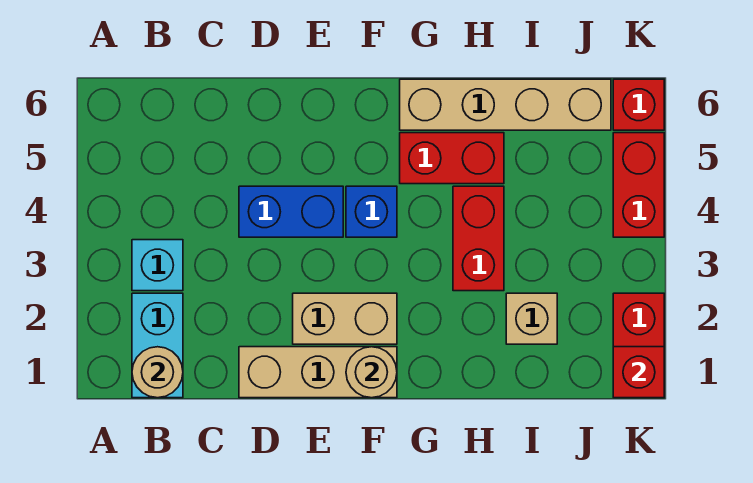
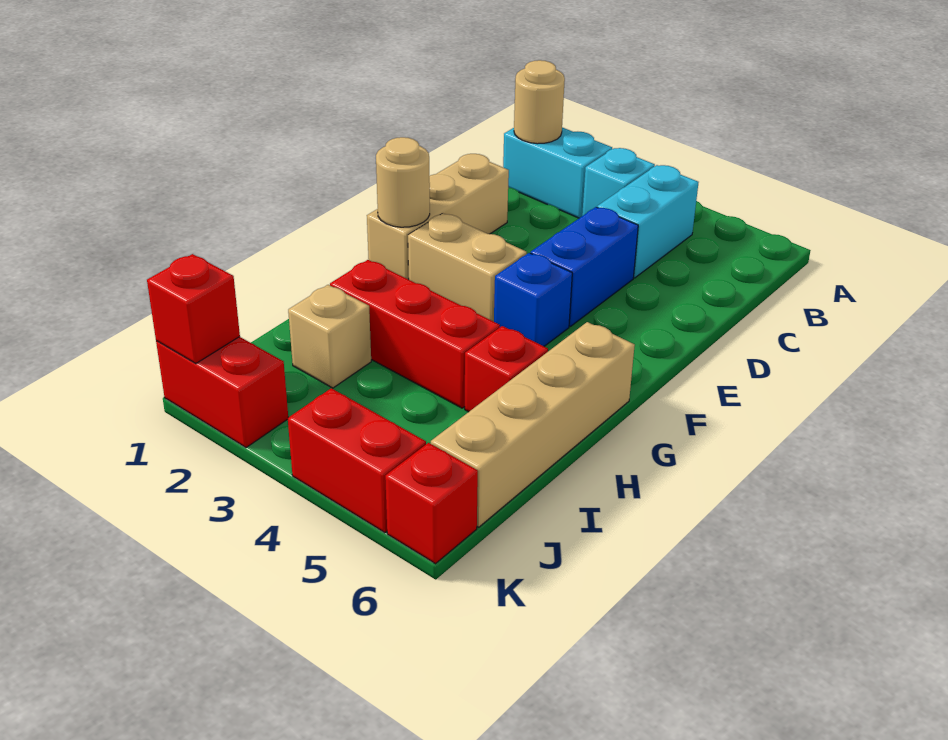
none -> cyan brick B4:C4 level 1
tan brick E2:F2 level 1 -> tan brick F2:F3 level 1
red brick G5:H5 level 1 -> red brick H5 level 1
red brick H3:H4 level 1 -> red brick H2:H4 level 1

